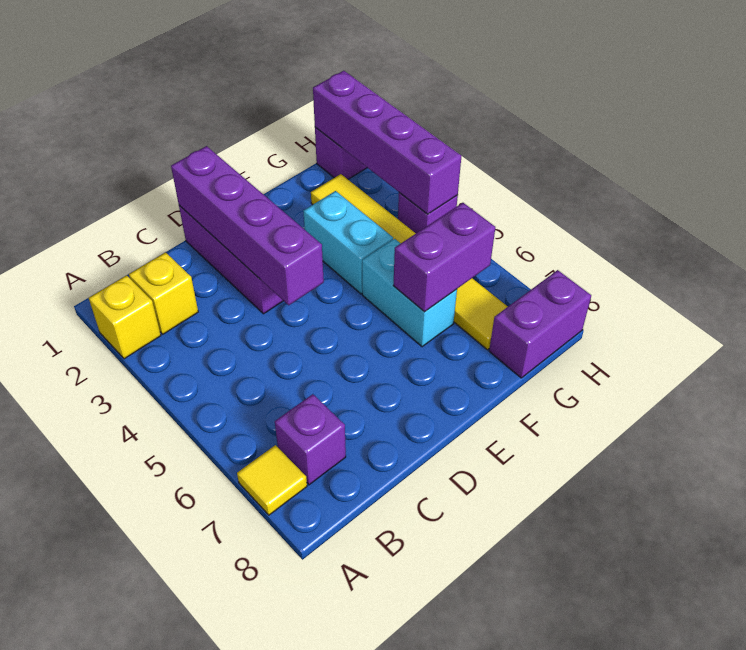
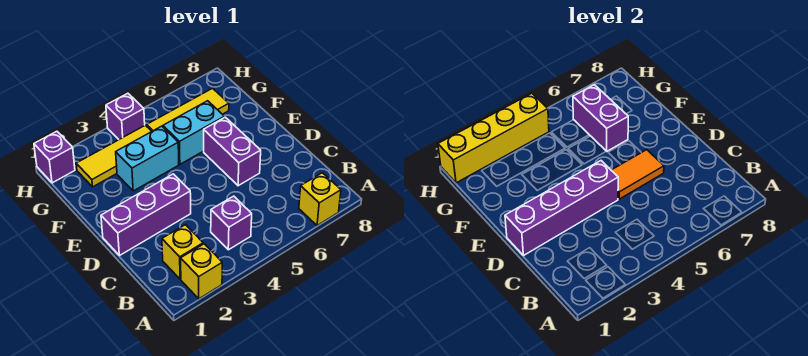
yellow tile A7 level 1 -> yellow brick A7 level 1
purple brick B7 level 1 -> purple brick B4 level 1
none -> orange tile D5:D6 level 2
purple brick G8:H8 level 1 -> purple brick D6:E6 level 1
purple brick H1:H4 level 2 -> yellow brick H1:H4 level 2

